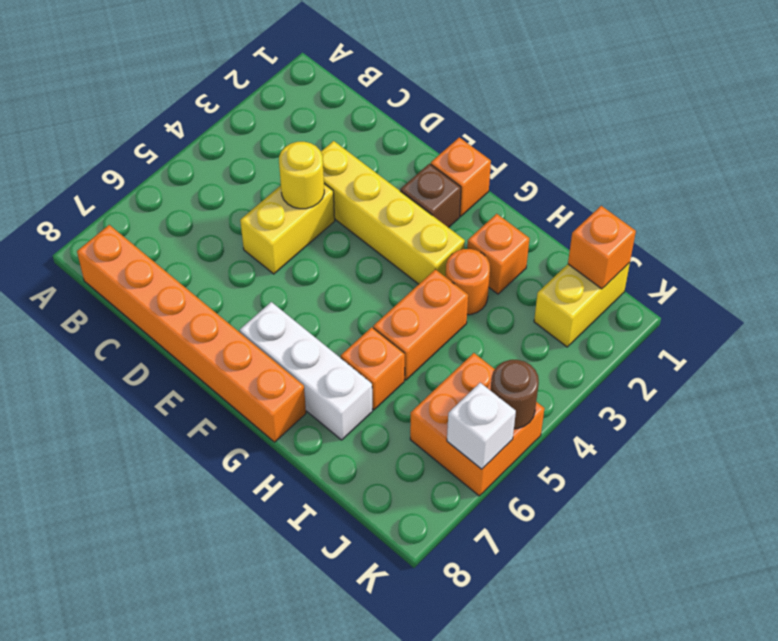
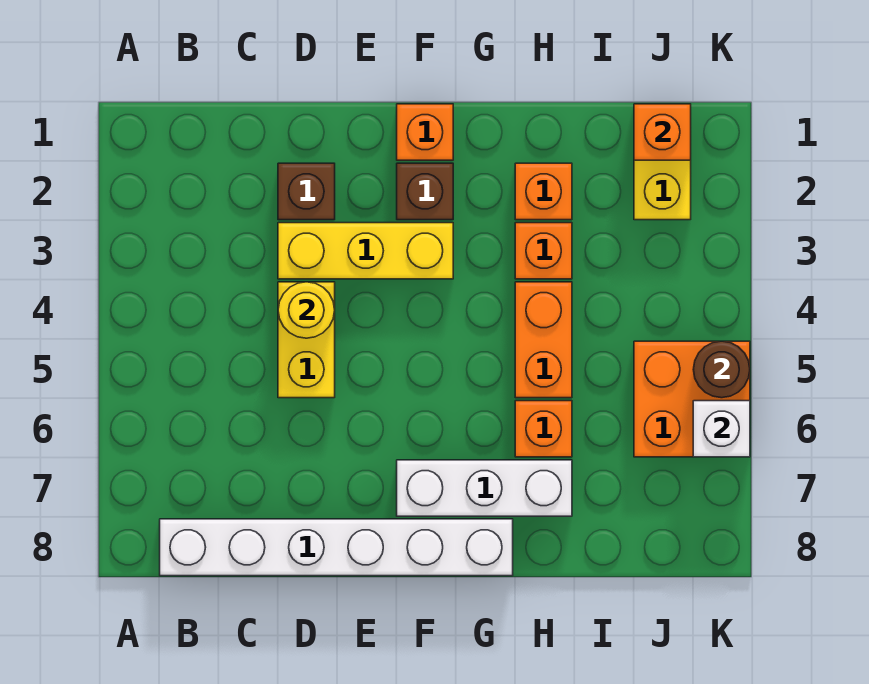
orange brick B8:G8 level 1 -> white brick B8:G8 level 1
none -> brown brick D2 level 1
yellow brick D3:G3 level 1 -> yellow brick D3:F3 level 1
orange round brick H3 level 1 -> orange brick H3 level 1

